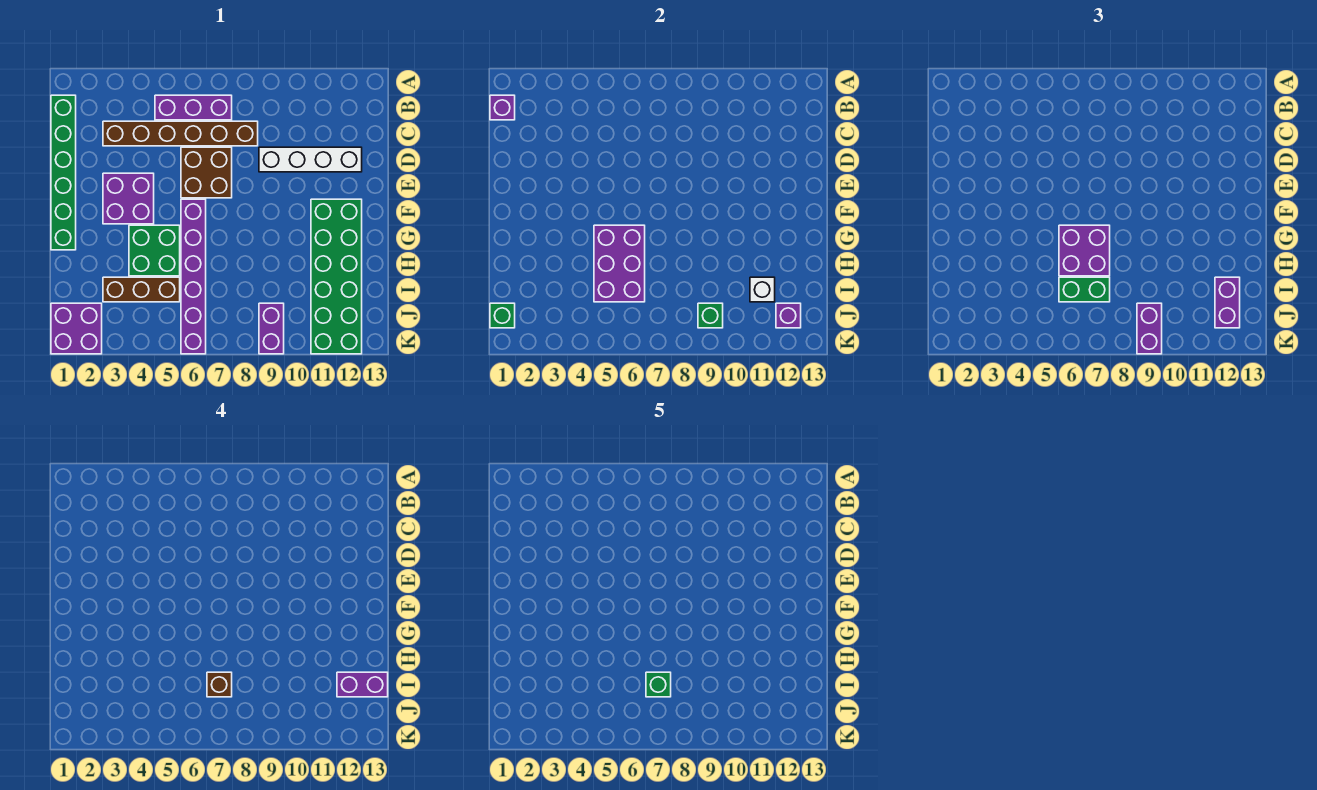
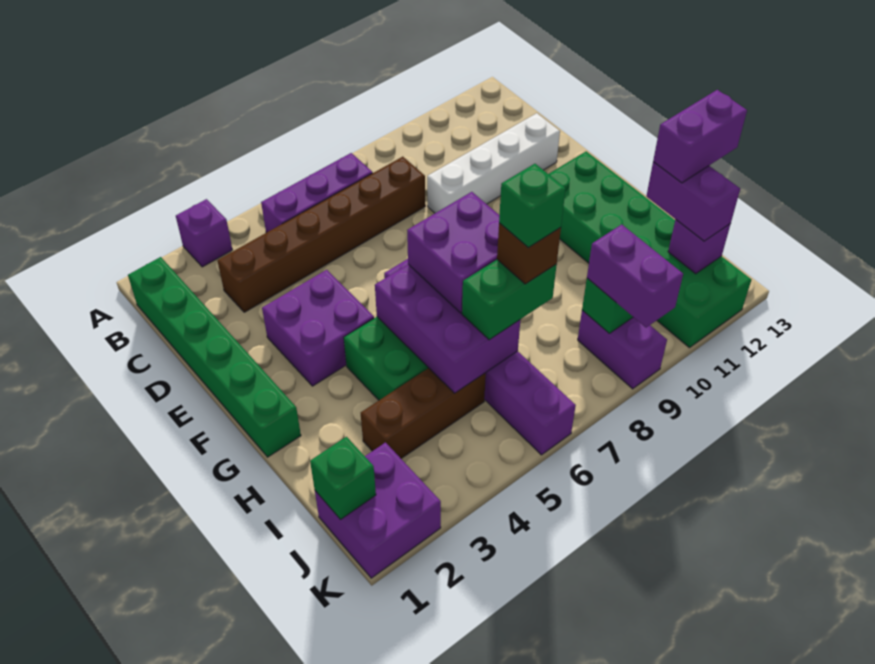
purple brick B1 level 2 -> purple brick A3 level 1
brown brick D6:E7 level 1 -> none
white brick I11 level 2 -> none

